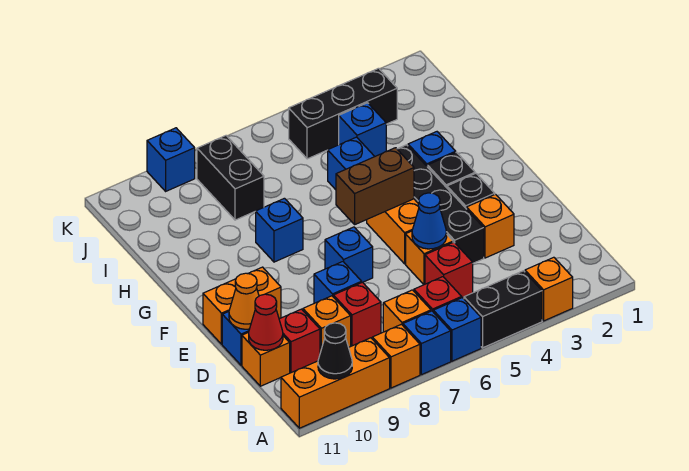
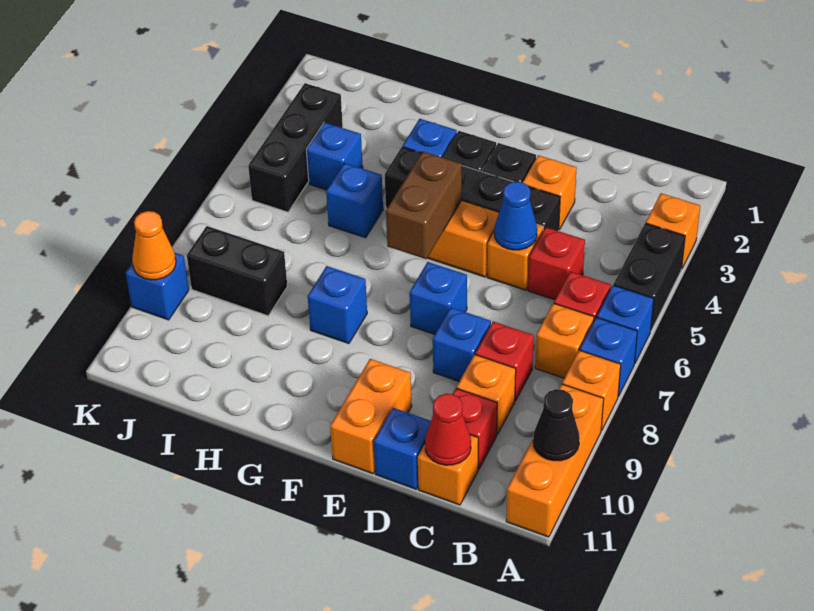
orange cone D11 level 2 -> orange cone K9 level 2

